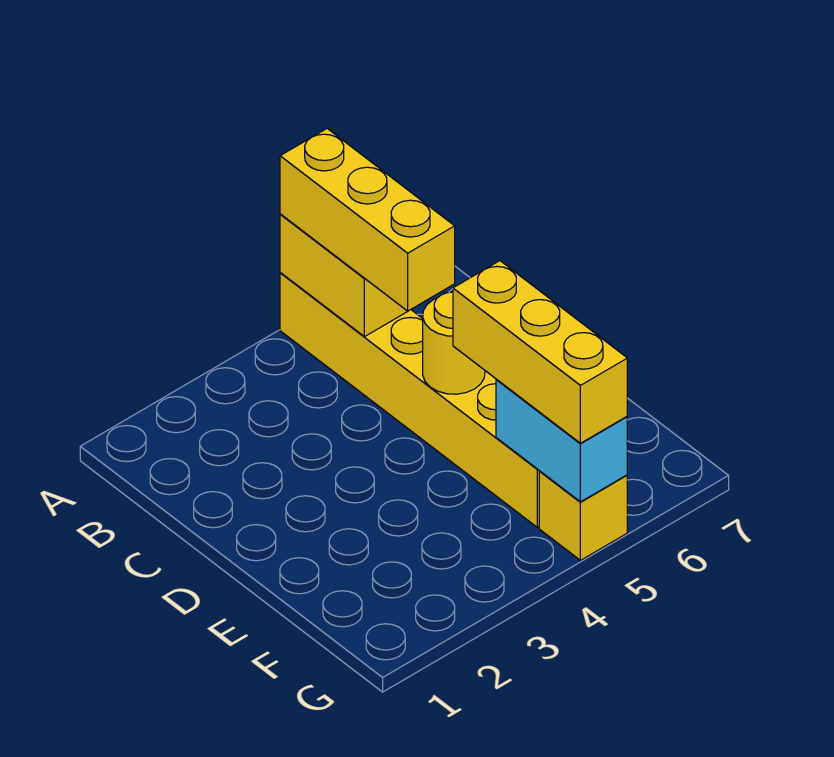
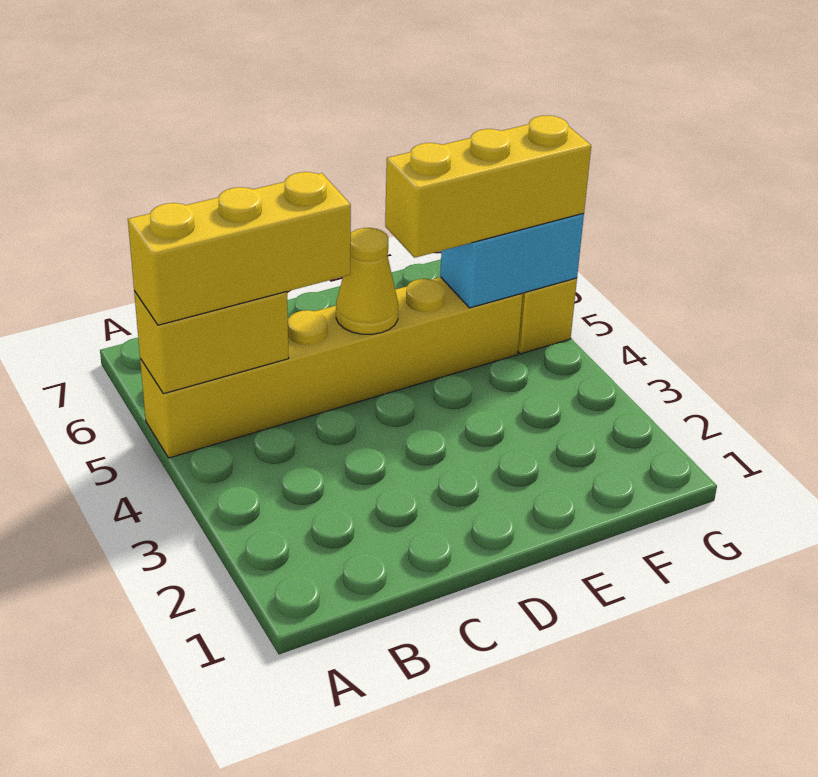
yellow round brick D5 level 2 -> yellow cone D5 level 2

